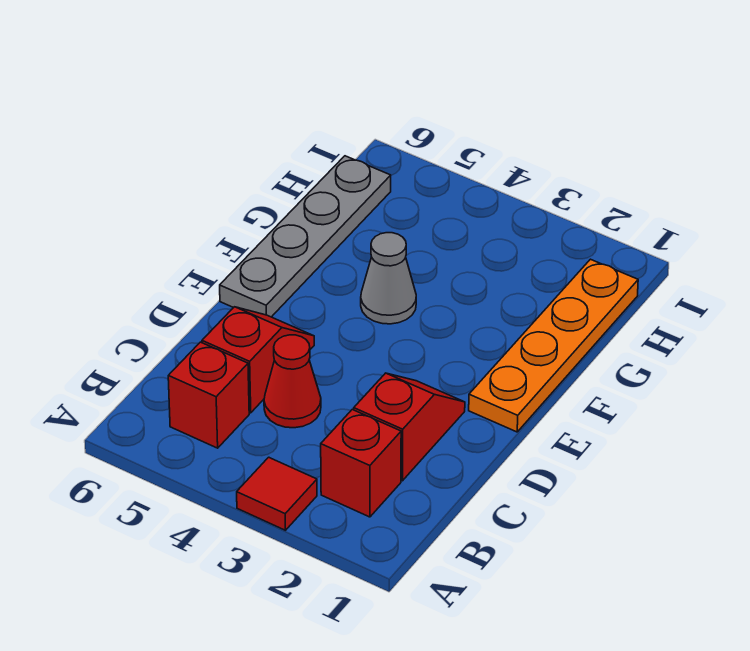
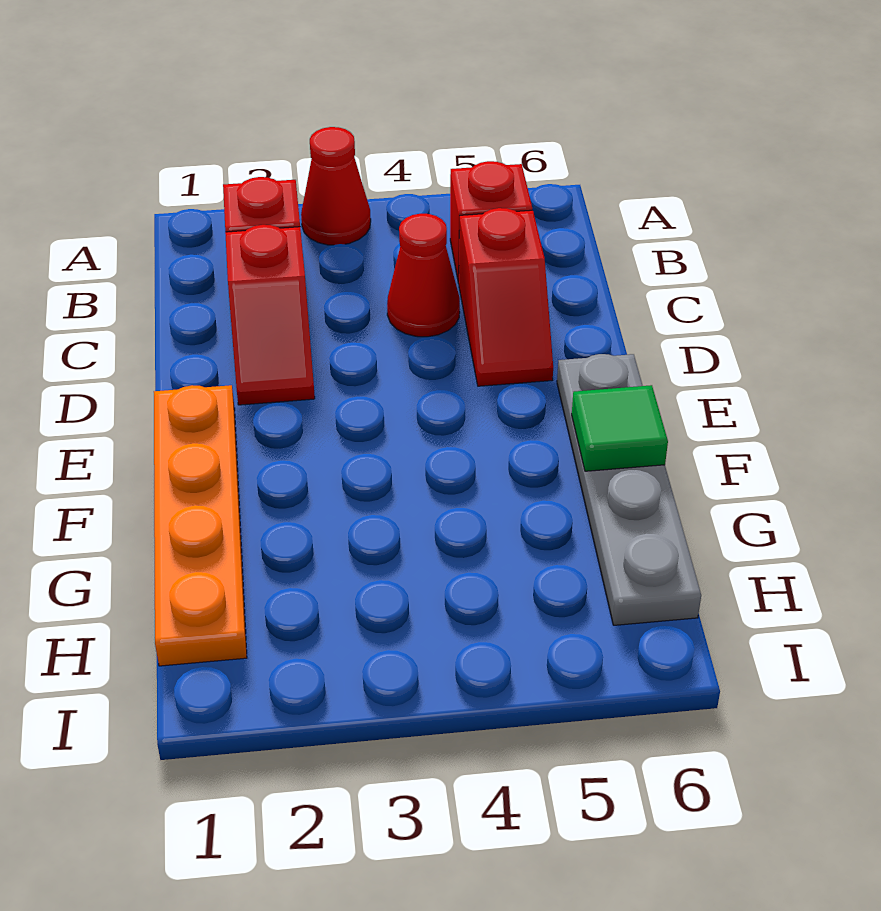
red tile A3 level 1 -> red cone A3 level 1
grey cone F4 level 1 -> none
none -> green tile F6 level 2

